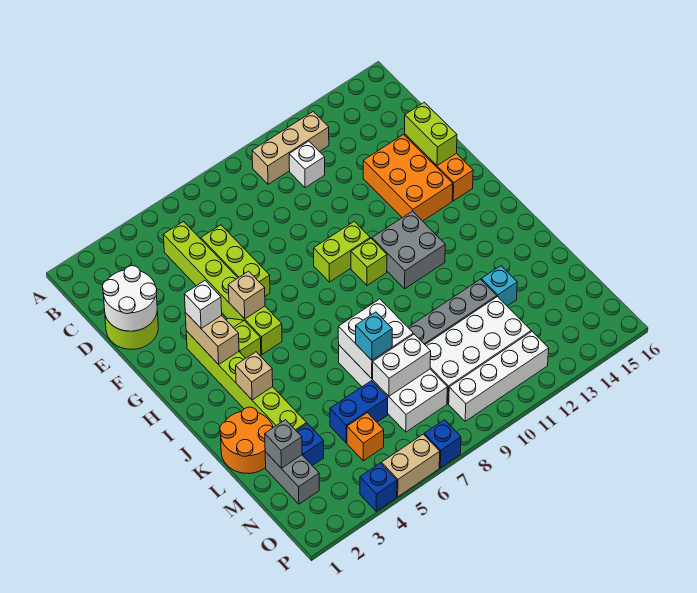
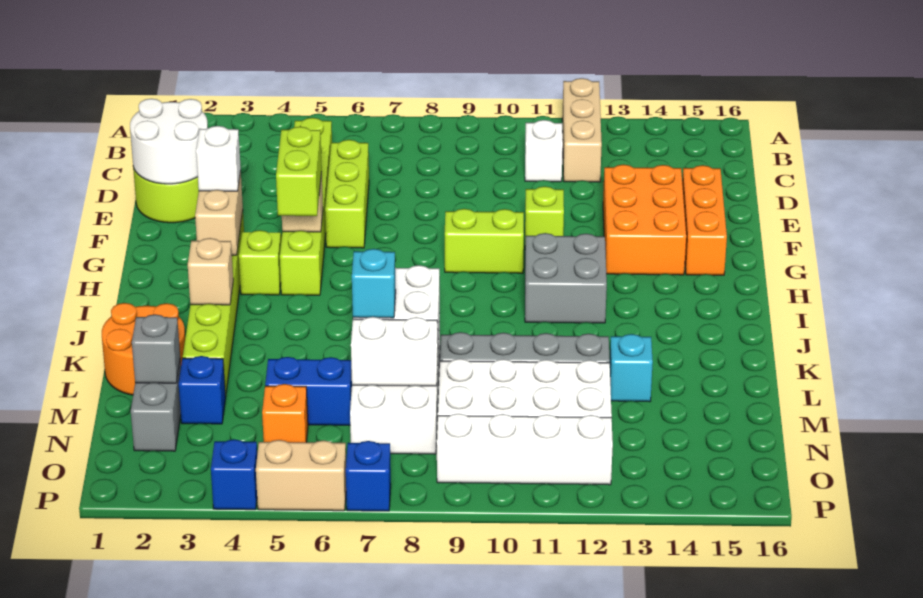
tan brick B10:B12 level 1 -> tan brick A12:C12 level 1
lime brick E15:F15 level 2 -> lime brick G5:H5 level 3
lime brick H10 level 1 -> lime brick F11 level 1

